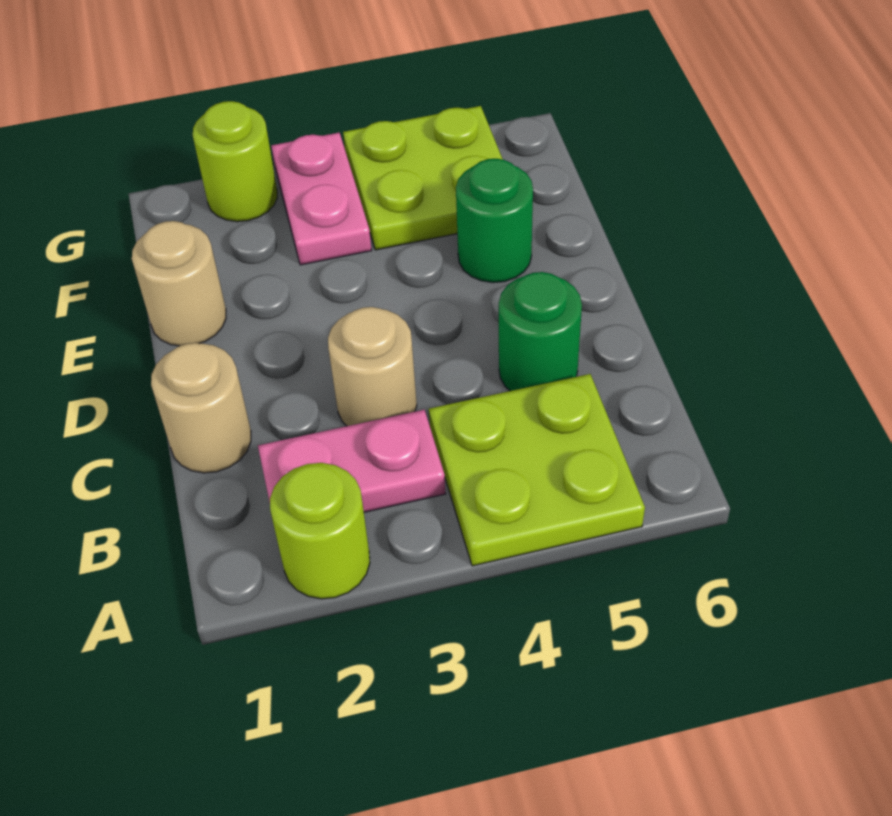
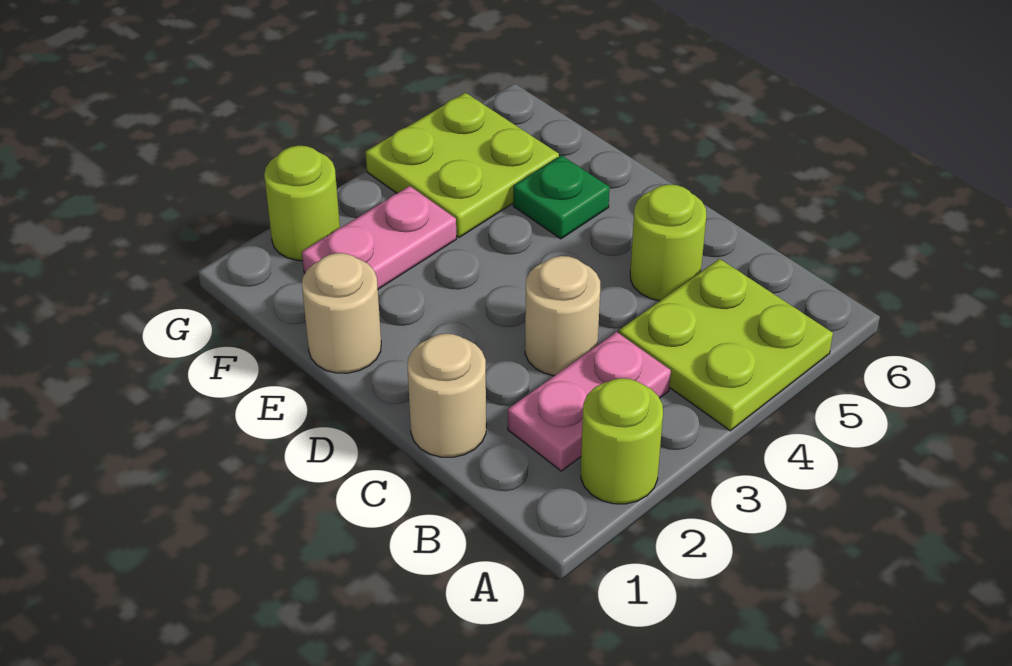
green round brick C5 level 1 -> lime round brick C5 level 1
green round brick E5 level 1 -> green plate E5 level 1
pink plate F3:G3 level 1 -> pink plate F2:F3 level 1

